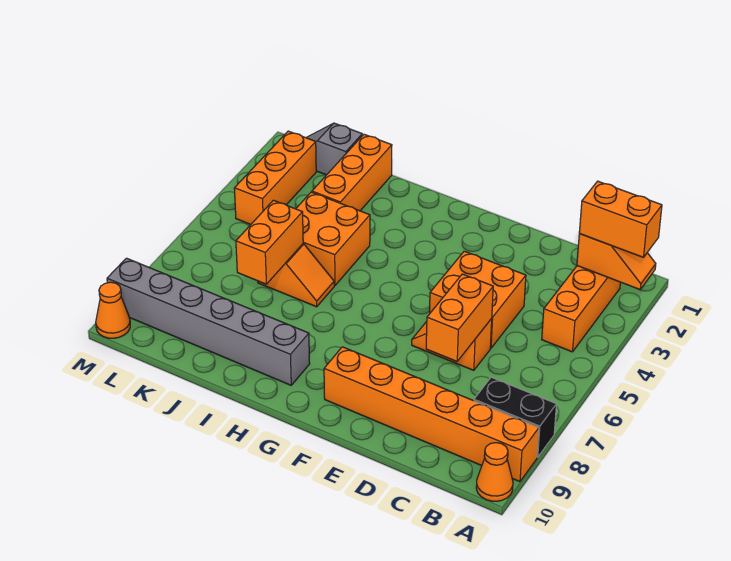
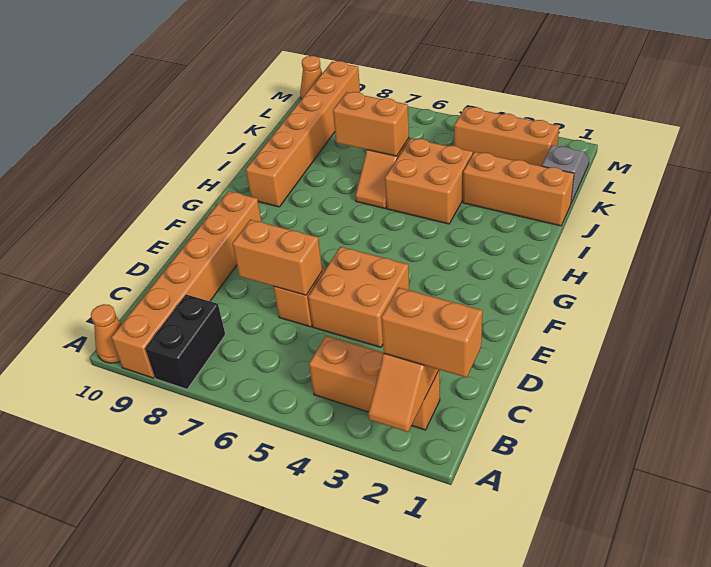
orange brick A2:B2 level 3 -> orange brick B1:B2 level 3
grey brick H9:M9 level 1 -> orange brick H9:M9 level 1

